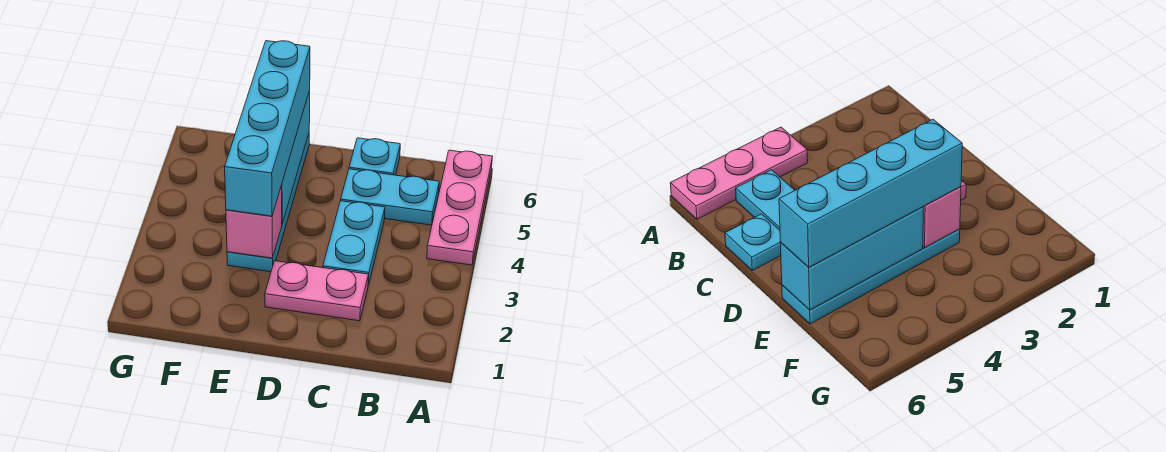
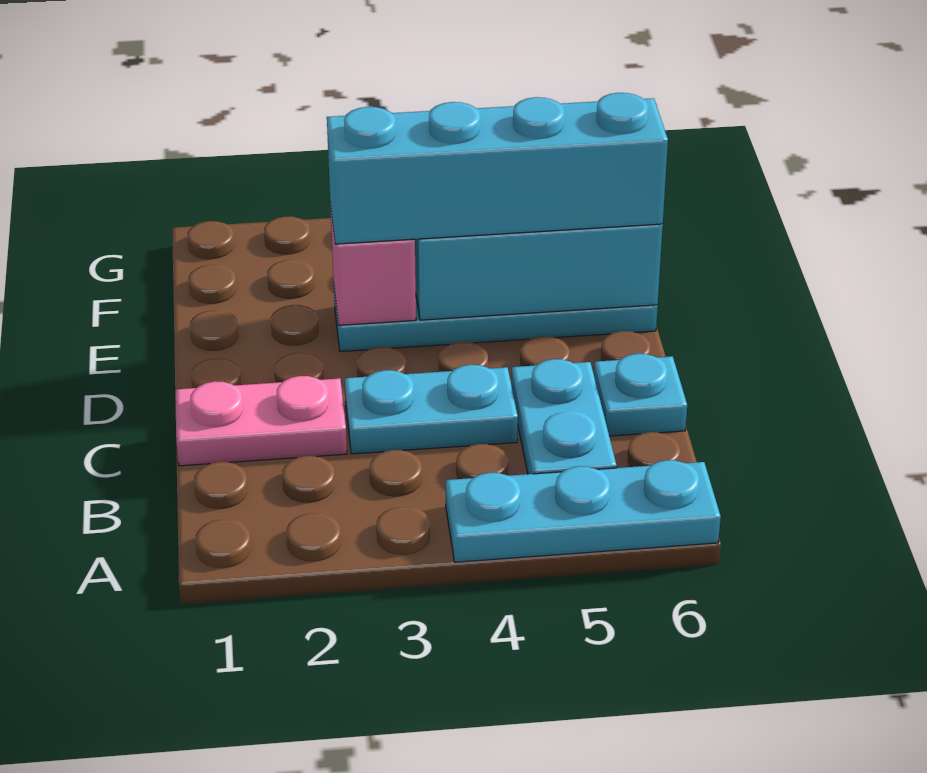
pink plate A4:A6 level 1 -> cyan plate A4:A6 level 1
pink plate C2:D2 level 1 -> pink plate C1:C2 level 1

